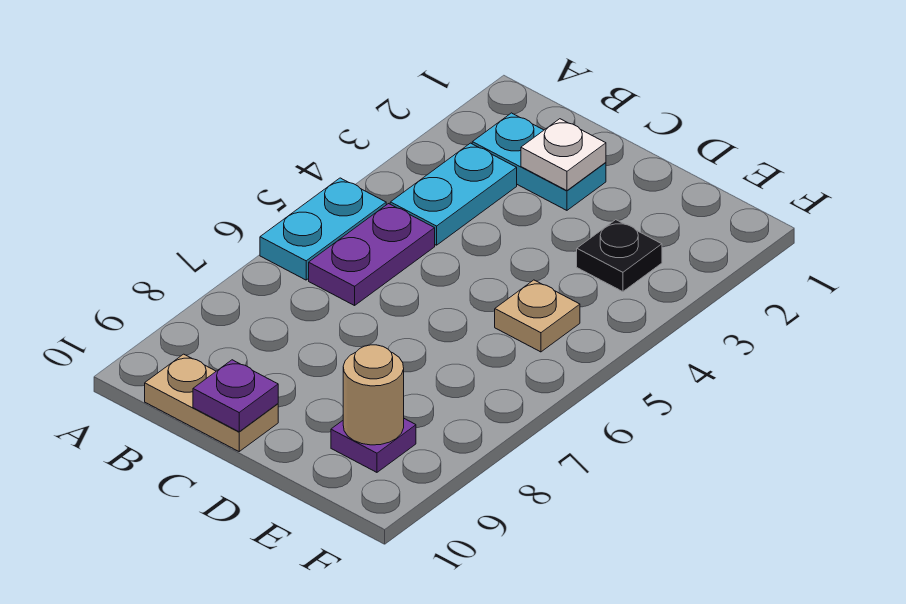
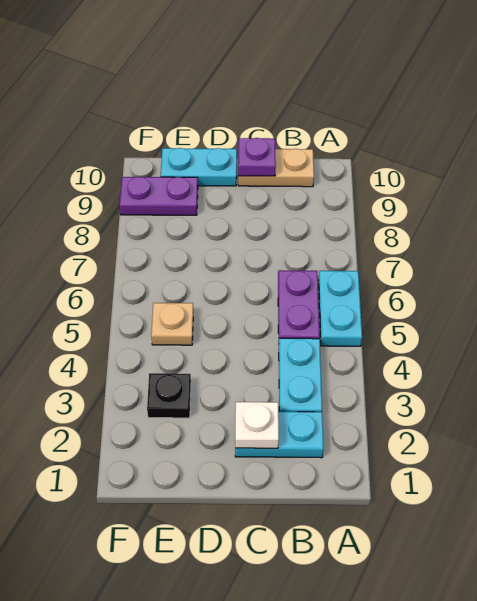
none -> cyan plate D10:E10 level 1
purple plate E9 level 1 -> purple plate E9:F9 level 1
tan round brick E9 level 2 -> none

